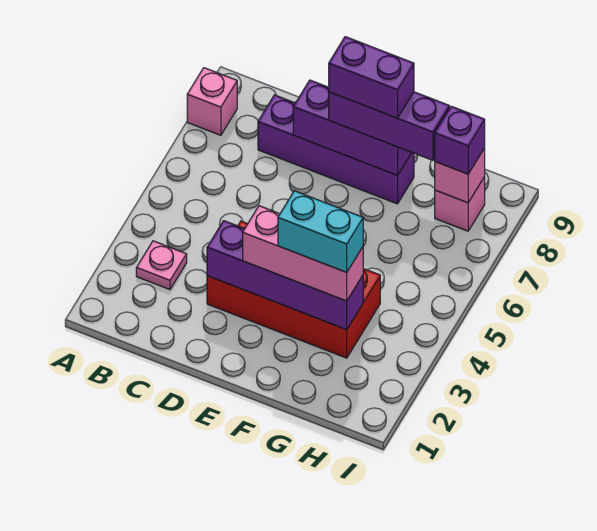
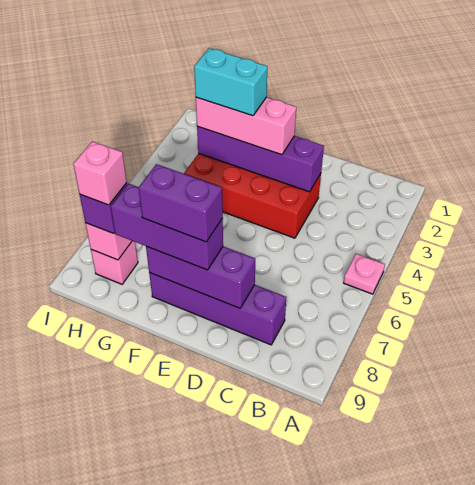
pink brick A8 level 1 -> pink brick H8 level 4
pink plate B3 level 1 -> pink plate A5 level 1

